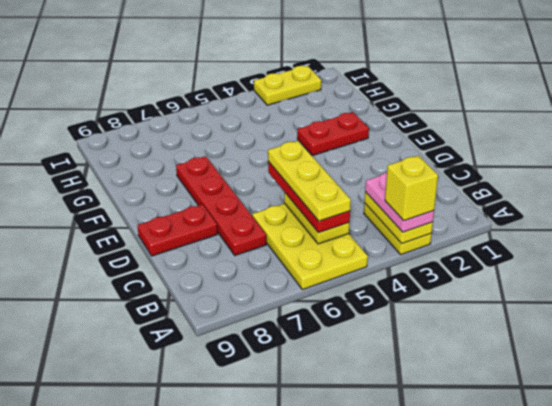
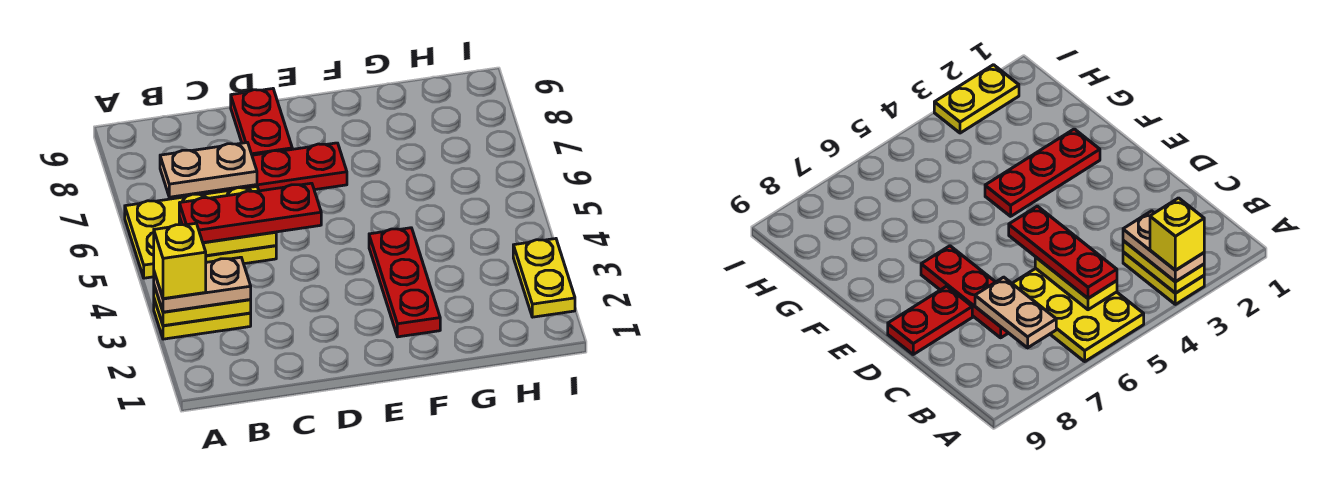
pink plate A3:B3 level 3 -> tan plate A3:B3 level 3
yellow plate B5:D5 level 4 -> none
none -> tan plate B7:C7 level 2
red plate C7:F7 level 1 -> red plate C7:E7 level 1
red plate F2:F3 level 1 -> red plate F2:F4 level 1

